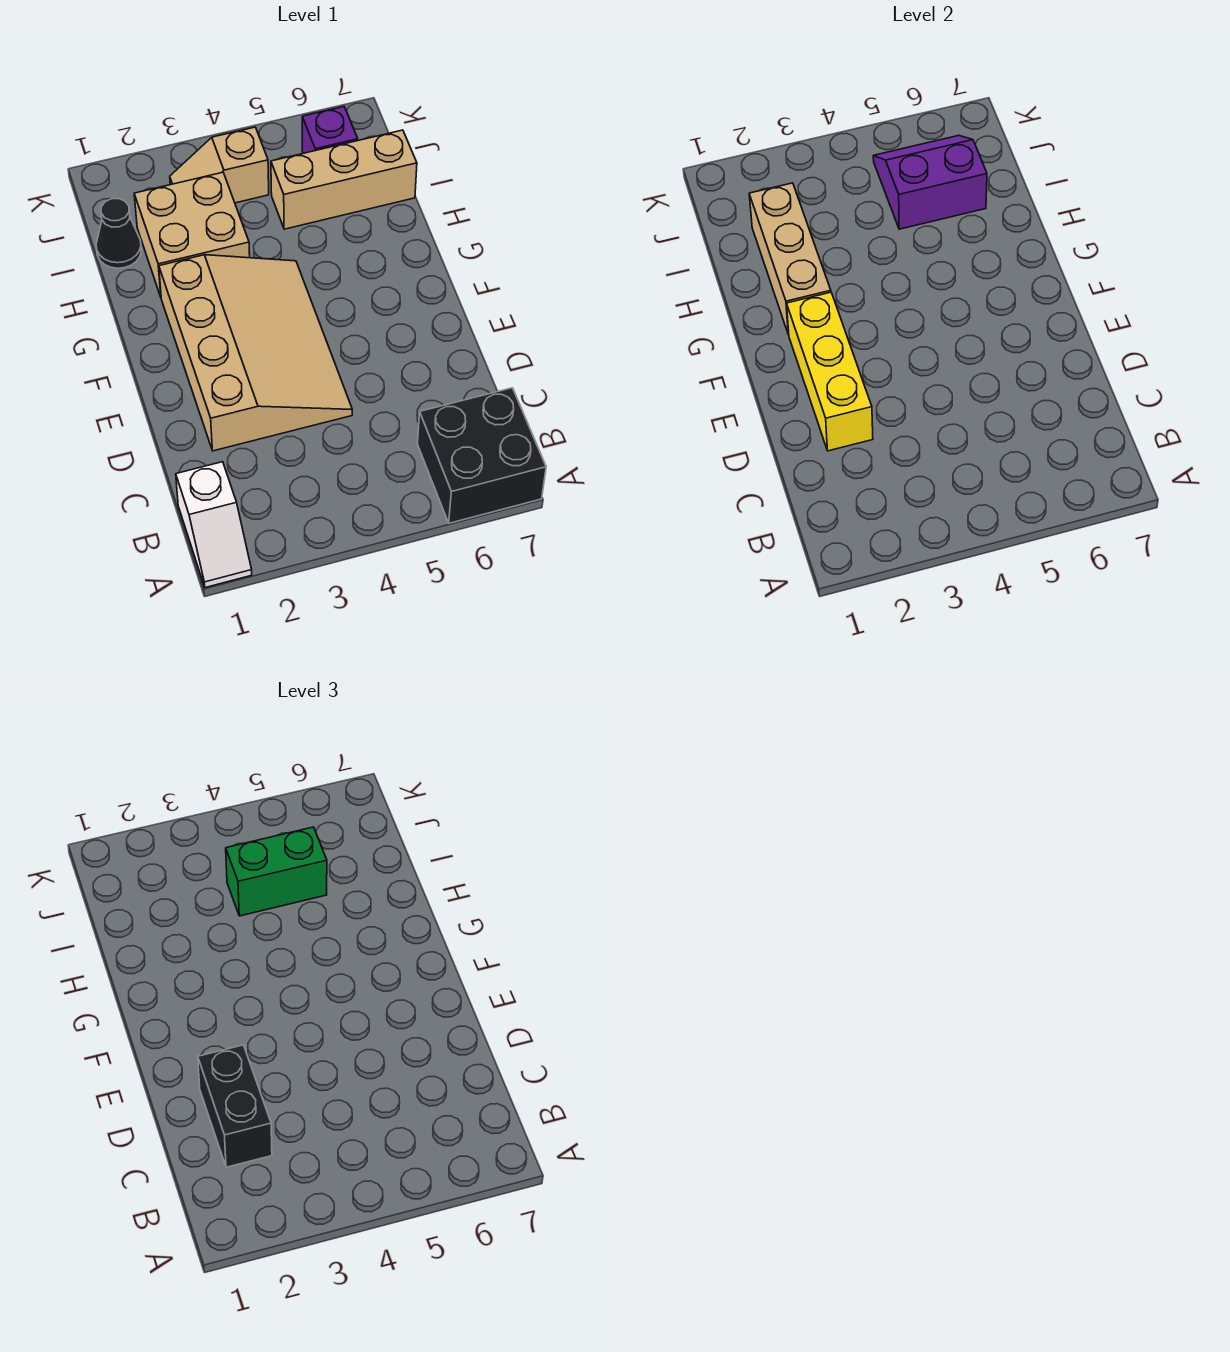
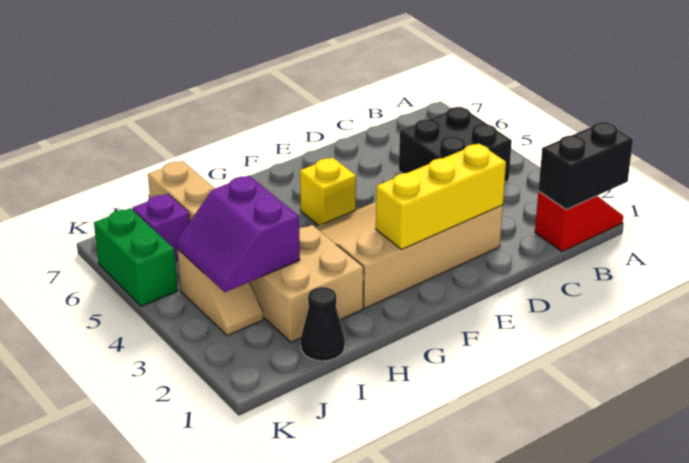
white slope A1:B1 level 1 top B -> red slope A1:B1 level 1 top B
black brick A6:B7 level 1 -> black brick B4:C5 level 1
black brick C2:D2 level 3 -> black brick A1:B1 level 2
none -> yellow brick F5 level 1
tan brick G2:I2 level 2 -> none
green brick I4:I5 level 3 -> green brick K5:K6 level 1
purple slope I5:J6 level 2 top I -> purple slope I3:J4 level 2 top I

